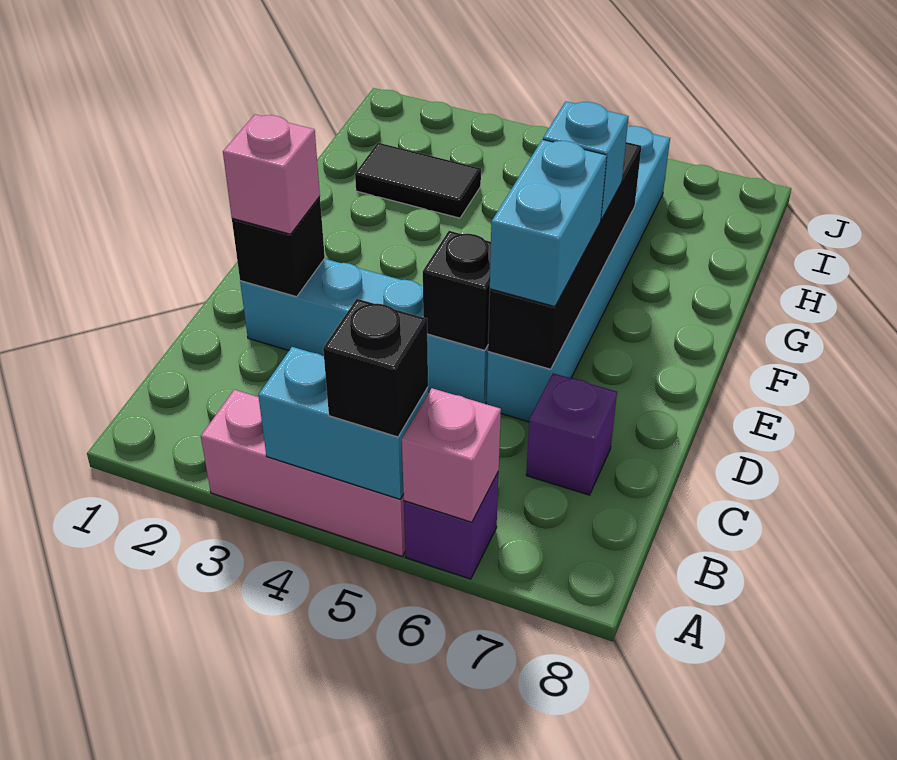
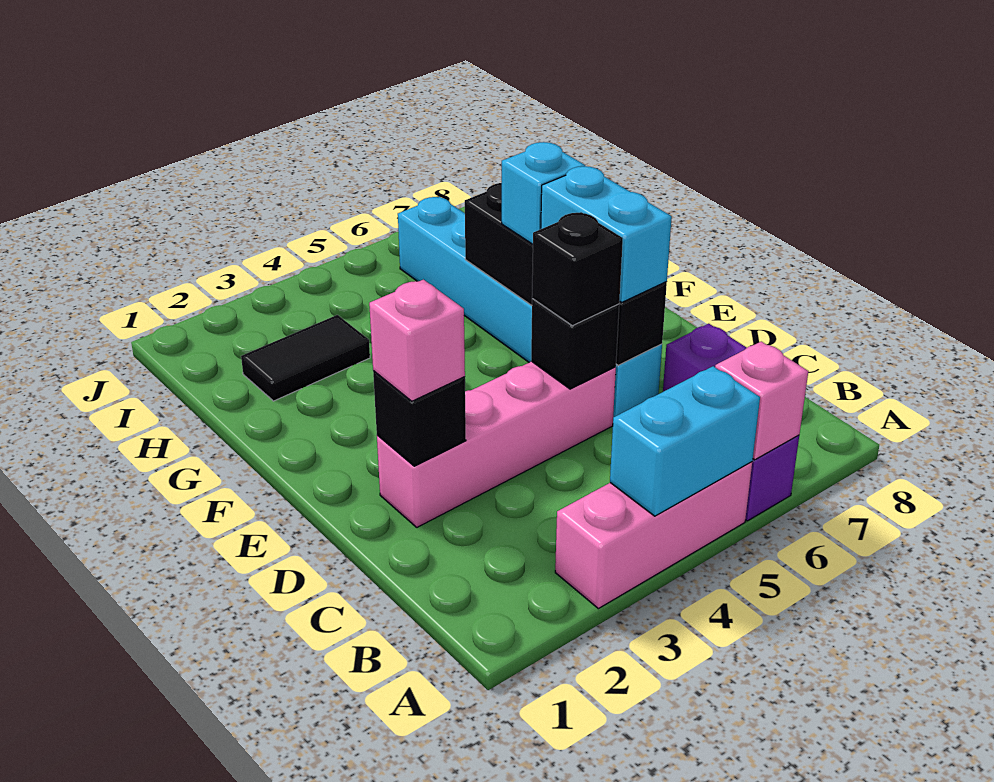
black brick A5 level 3 -> black brick D5 level 3
cyan brick D2:D5 level 1 -> pink brick D2:D5 level 1

